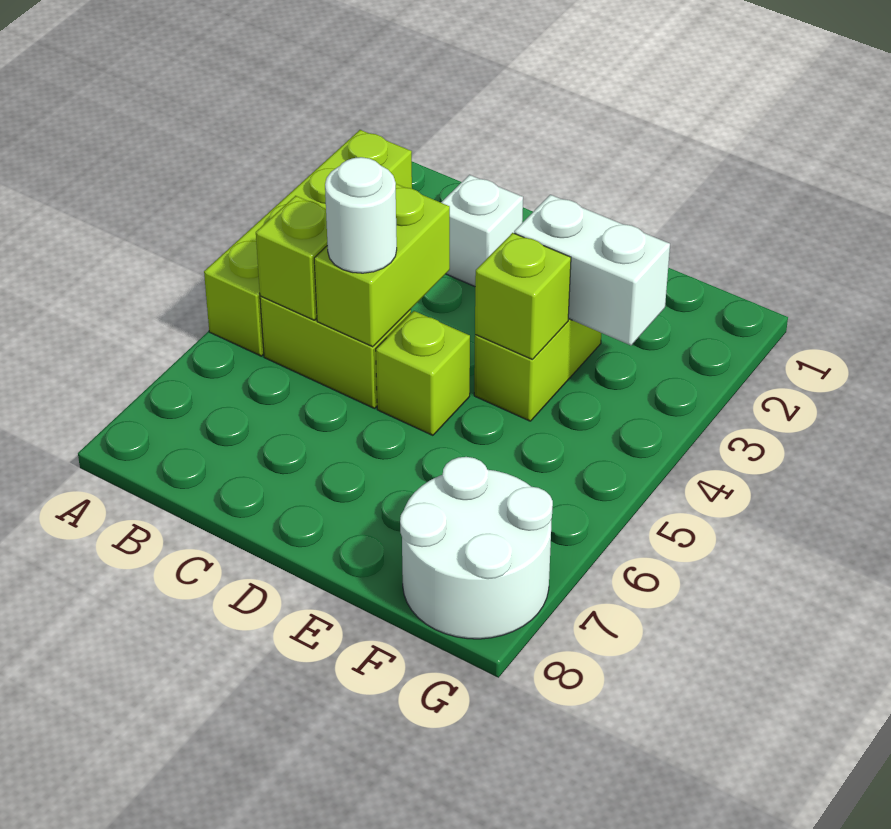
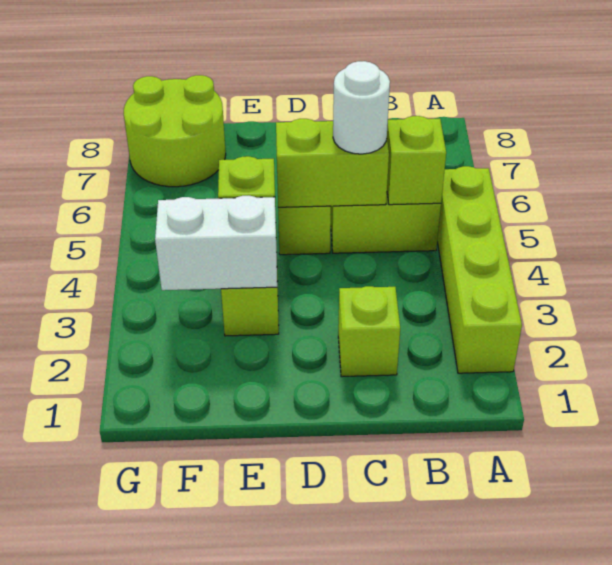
white brick C2 level 1 -> lime brick C2 level 1
lime brick C4:C5 level 2 -> lime brick C5:D5 level 2
white round brick F7:G8 level 1 -> lime round brick F7:G8 level 1

